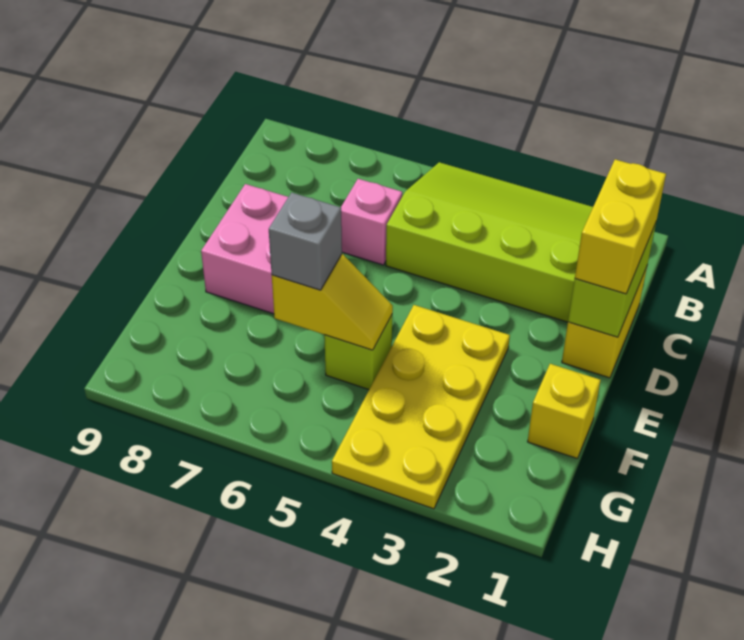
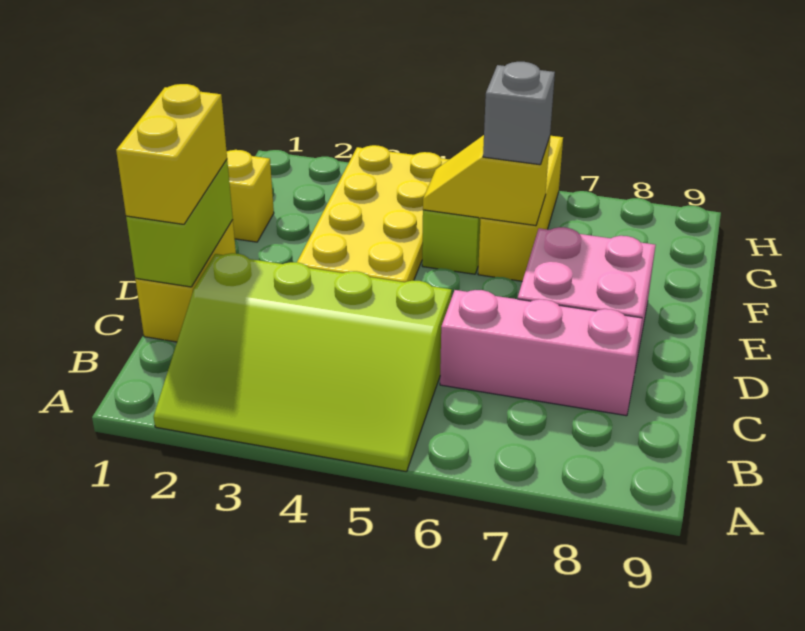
pink brick C6 level 1 -> pink brick C6:C8 level 1
none -> yellow brick F6:H6 level 1

